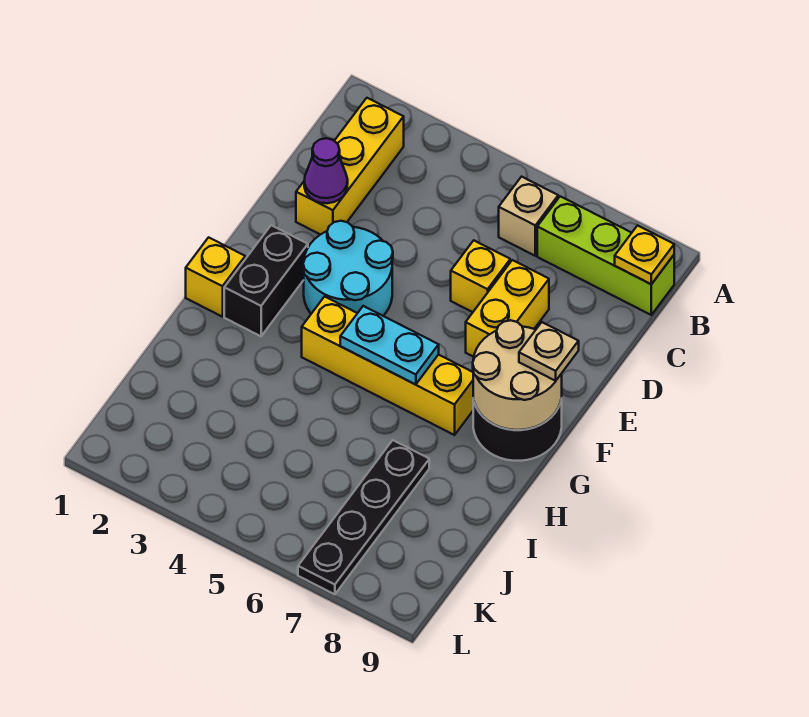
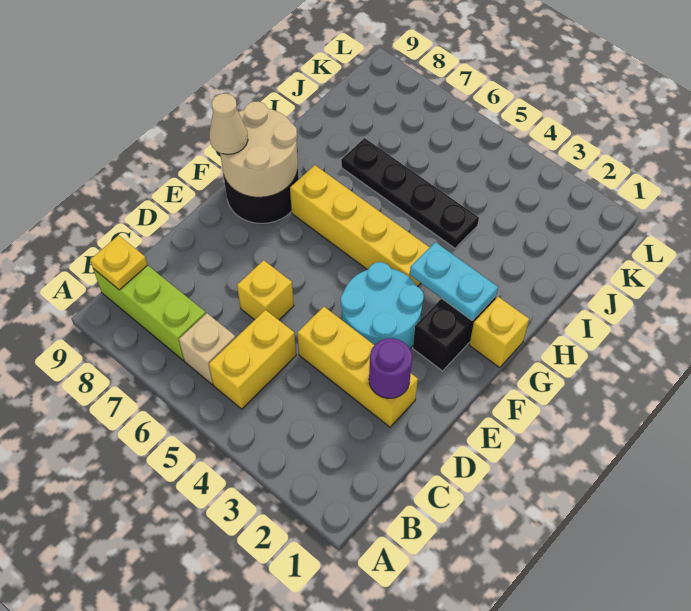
yellow brick B2:D2 level 1 -> yellow brick D2:D4 level 1
purple cone D2 level 2 -> purple round brick D2 level 2
yellow brick D7:E7 level 1 -> yellow brick B5:C5 level 1
tan plate F9 level 3 -> tan cone F9 level 3
cyan plate G5:G6 level 2 -> cyan plate G2:G3 level 2
black plate I7:L7 level 1 -> black plate I4:I7 level 1

